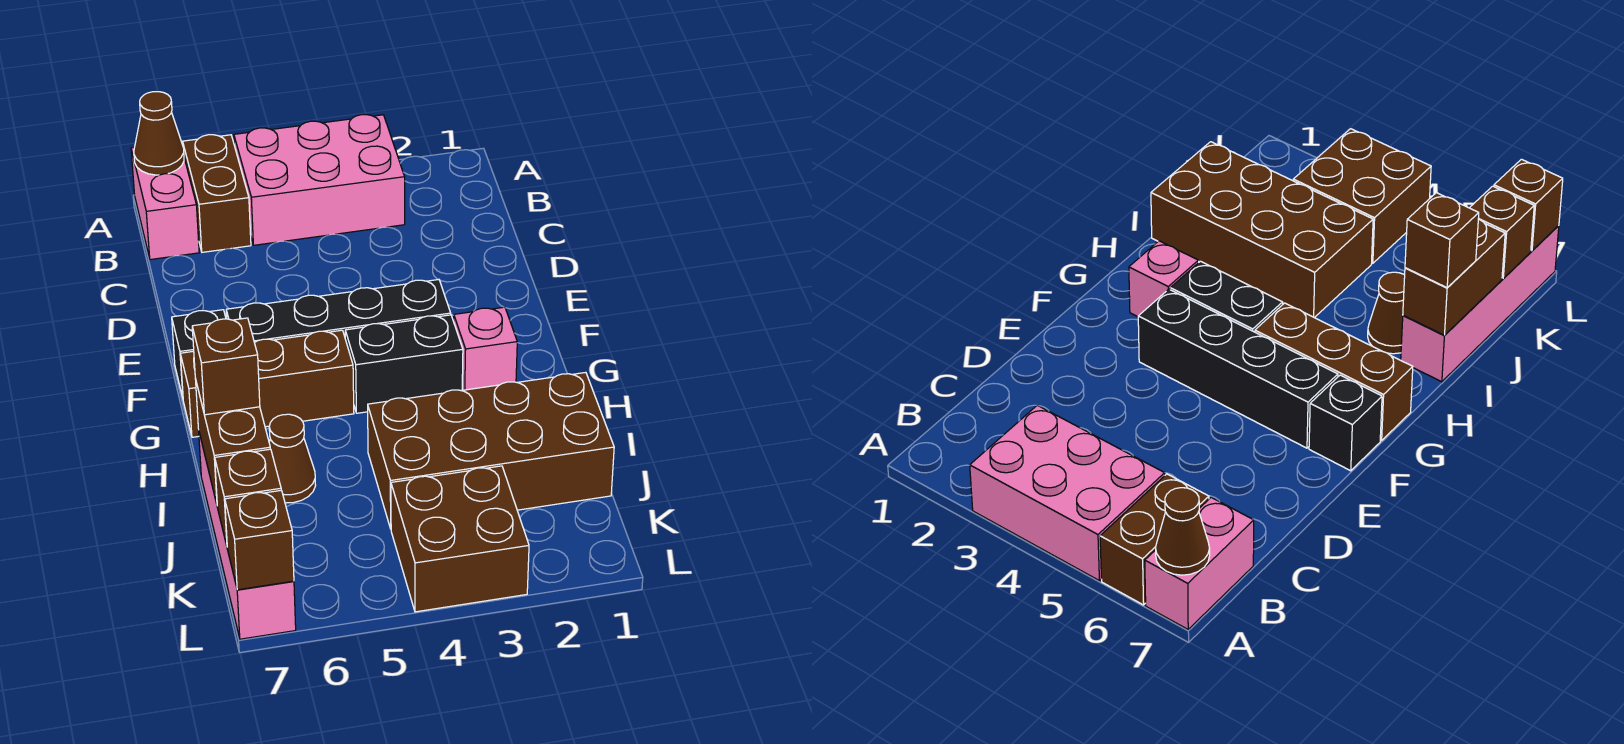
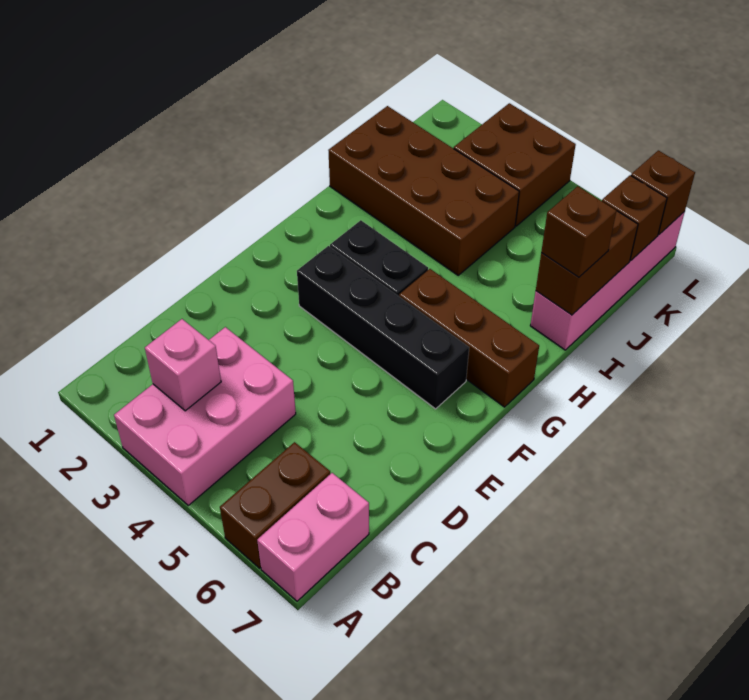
pink brick A3:B5 level 1 -> pink brick A3:C4 level 1
brown cone A7 level 2 -> none
black brick F7 level 1 -> none
pink brick G2 level 1 -> pink brick B3 level 2
brown cone I6 level 1 -> none

